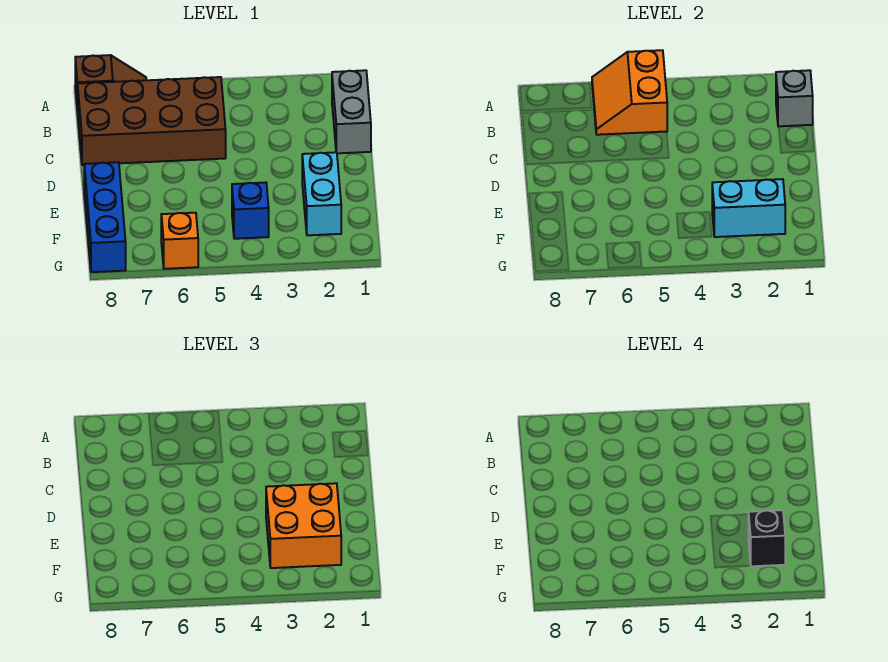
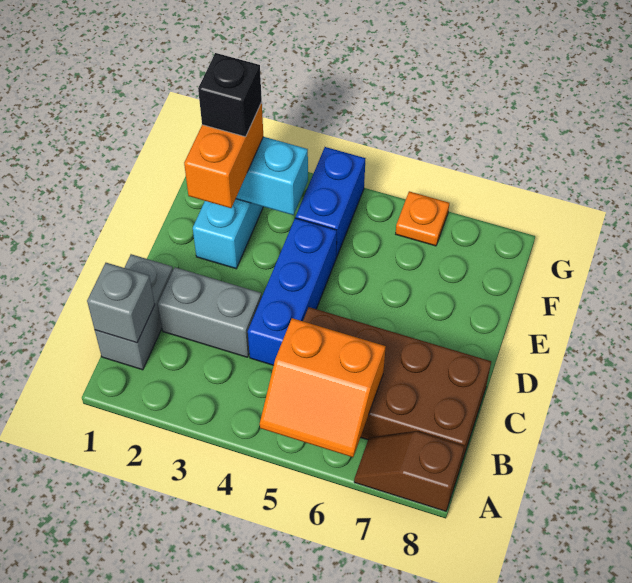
orange slope A5:B6 level 2 top 5 -> orange slope A5:B6 level 2 top B
none -> grey brick C2:C3 level 1
orange brick E2:F3 level 3 -> orange brick E2:F2 level 3
blue brick E8:G8 level 1 -> blue brick C4:E4 level 1
blue brick F4 level 1 -> blue brick F4:G4 level 1
orange brick G6 level 1 -> orange plate G6 level 1

